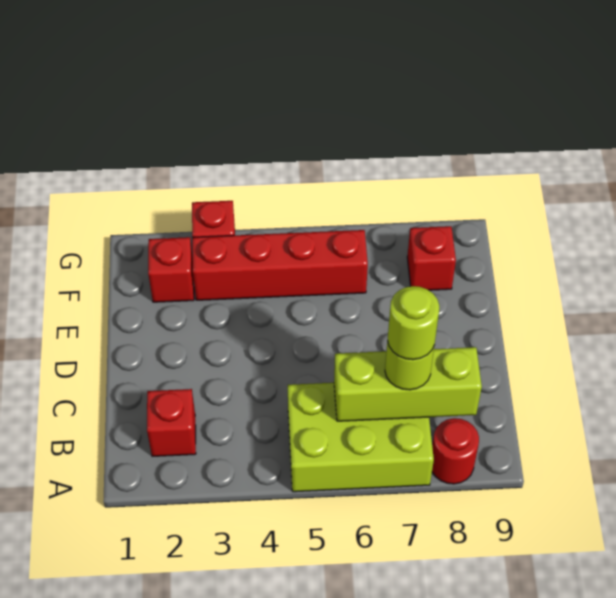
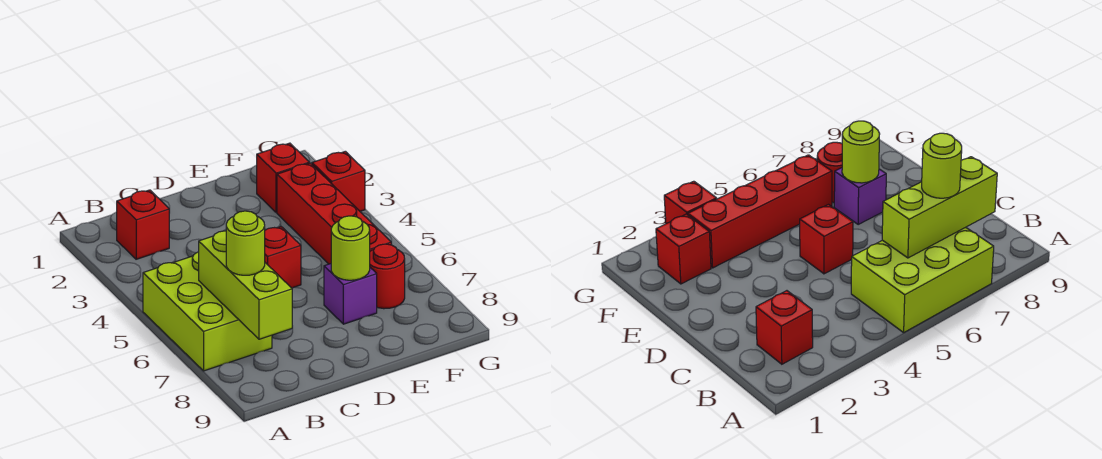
red round brick A8 level 1 -> red round brick F7 level 1
lime round brick B7 level 4 -> lime round brick E7 level 2
none -> purple brick E7 level 1
red brick F8 level 1 -> red brick D5 level 1

